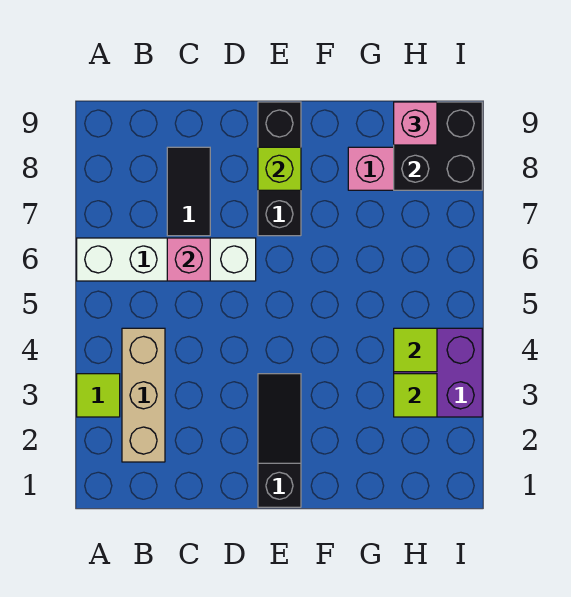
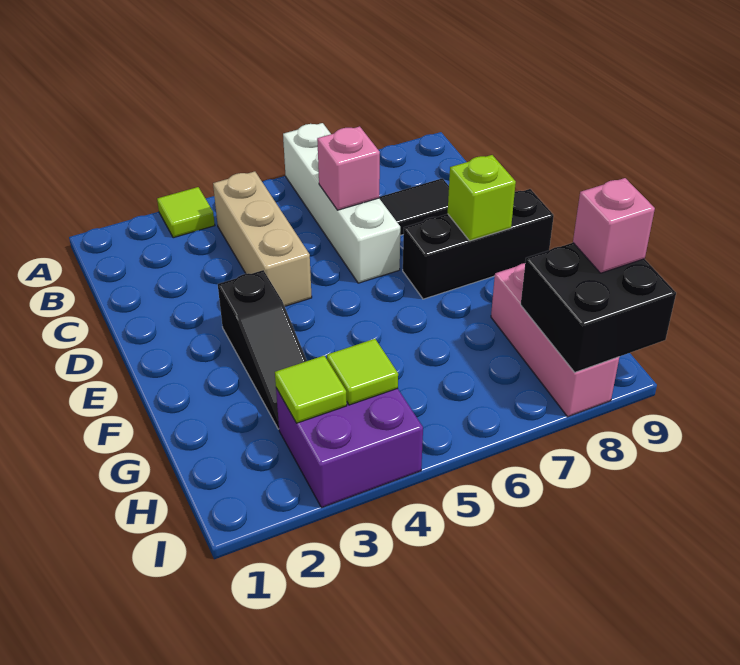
tan brick B2:B4 level 1 -> tan brick B4:D4 level 1
black slope E1:E3 level 1 top 1 -> black slope E3:G3 level 1 top E

